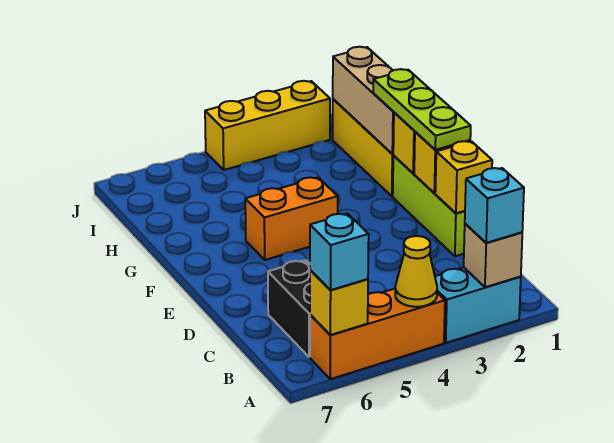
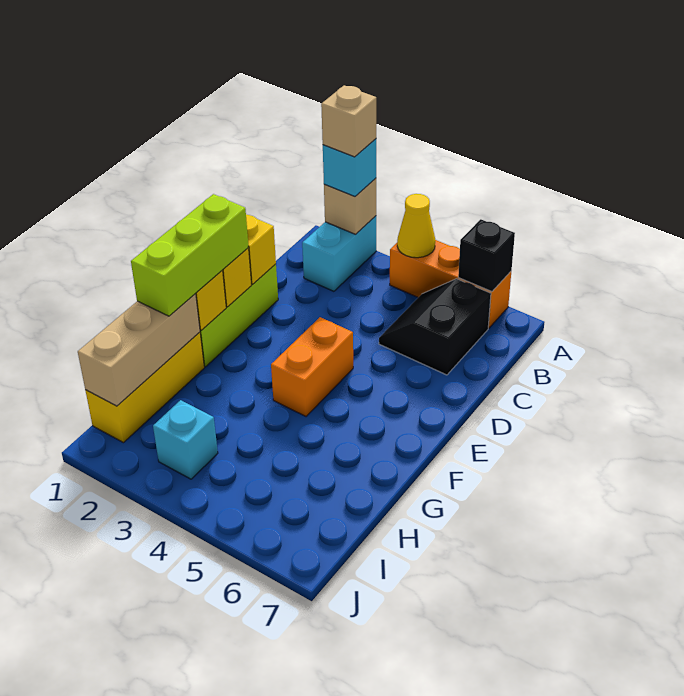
cyan brick A2:A3 level 1 -> cyan brick A2:B2 level 1
none -> tan brick A2 level 4
yellow brick A6 level 2 -> black brick A6 level 2
cyan brick A6 level 3 -> cyan brick I3 level 1
lime plate E1:G1 level 3 -> lime brick E1:G1 level 3
orange brick F4:F5 level 1 -> orange brick E4:F4 level 1
yellow brick J2:J4 level 1 -> none

